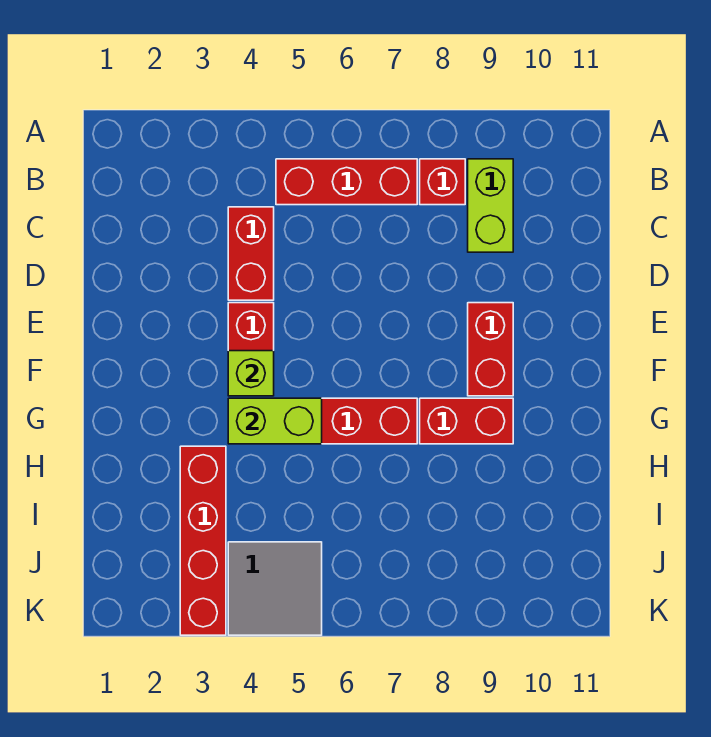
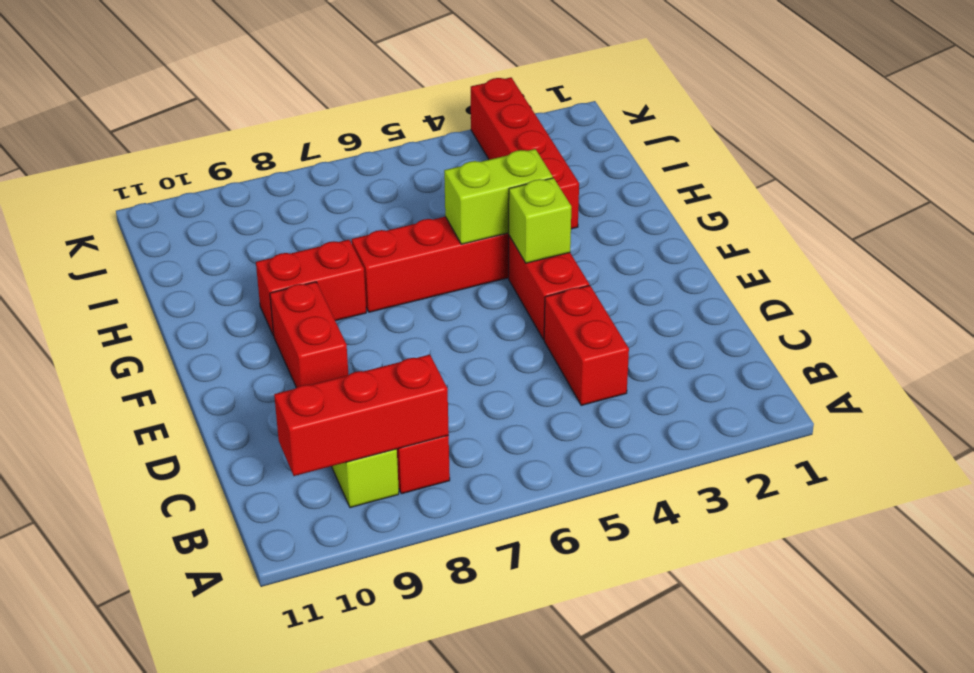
red brick B5:B7 level 1 -> red brick B8:B10 level 2
grey tile J4:K5 level 1 -> none

